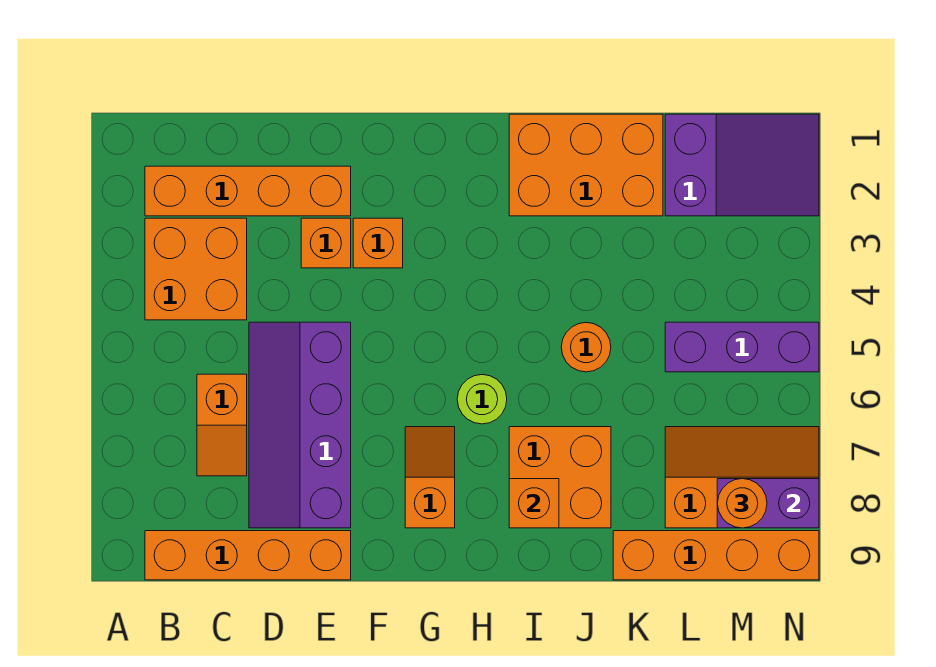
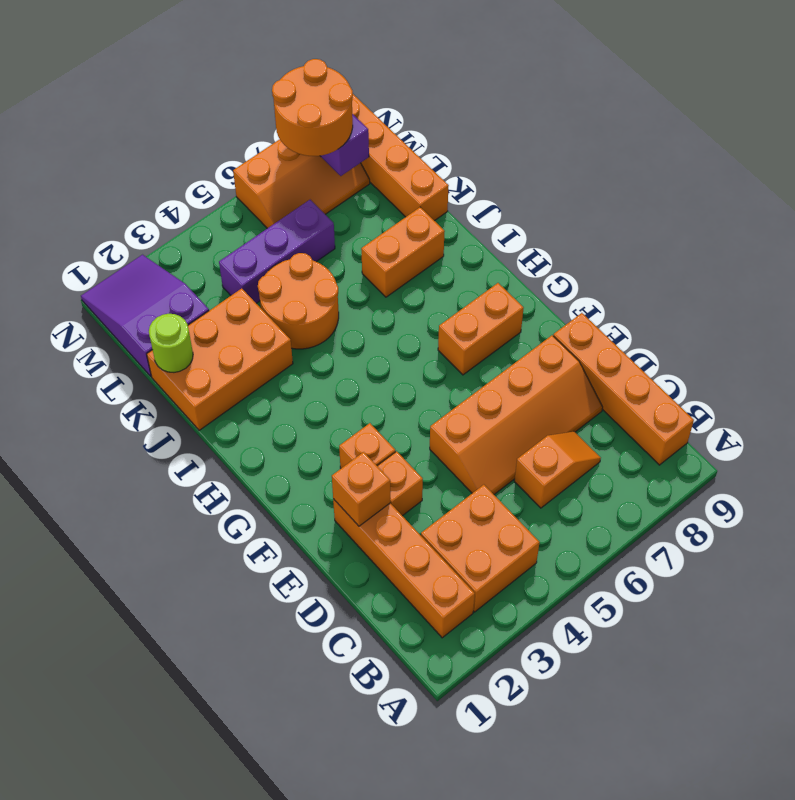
purple slope D5:E8 level 1 top E -> orange slope D5:E8 level 1 top E
orange slope G7:G8 level 1 top 8 -> orange brick G7:G8 level 1
lime round brick H6 level 1 -> lime round brick K1 level 2
orange brick I1:K2 level 1 -> orange brick J1:K3 level 1
orange brick I7:J8 level 1 -> orange brick J7:J8 level 1
orange brick I8 level 2 -> orange brick E2 level 2
orange round brick J5 level 1 -> orange round brick J4:K5 level 1
purple brick L5:N5 level 1 -> purple brick L4:L6 level 1
orange slope L7:N8 level 1 top 8 -> orange slope M6:N8 level 1 top N
orange round brick M8 level 3 -> orange round brick M7:N8 level 3

